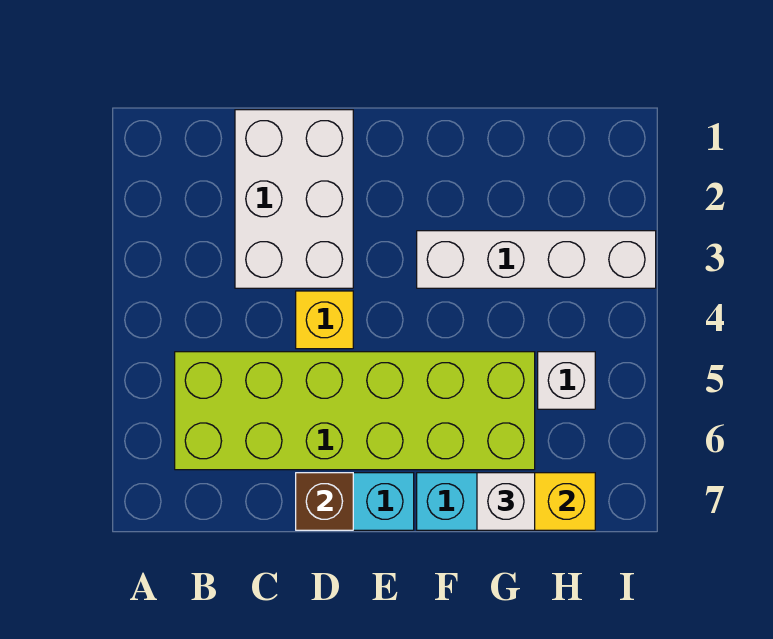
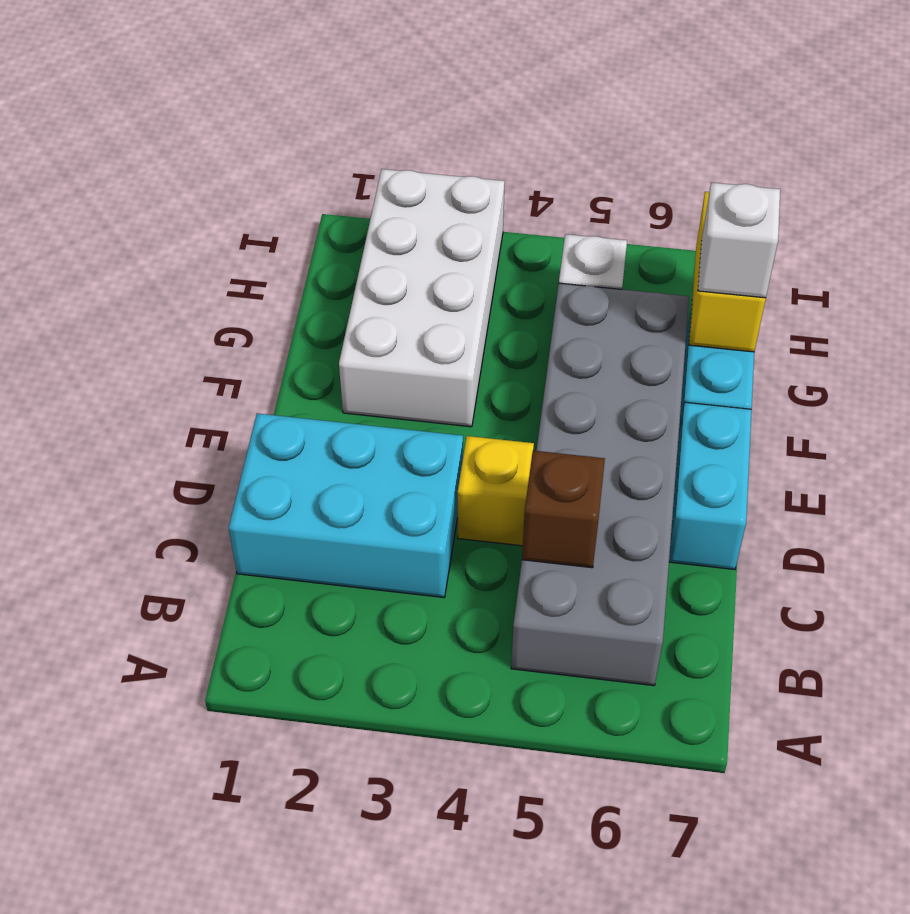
lime brick B5:G6 level 1 -> grey brick B5:G6 level 1
white brick C1:D3 level 1 -> cyan brick C1:D3 level 1
brown brick D7 level 2 -> brown brick C5 level 2
white brick F3:I3 level 1 -> white brick F2:I3 level 1

